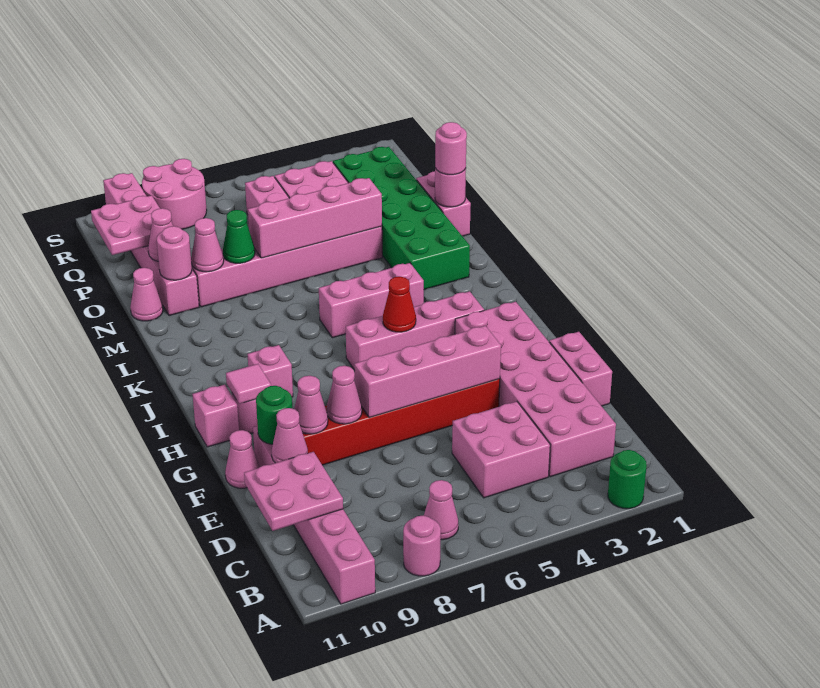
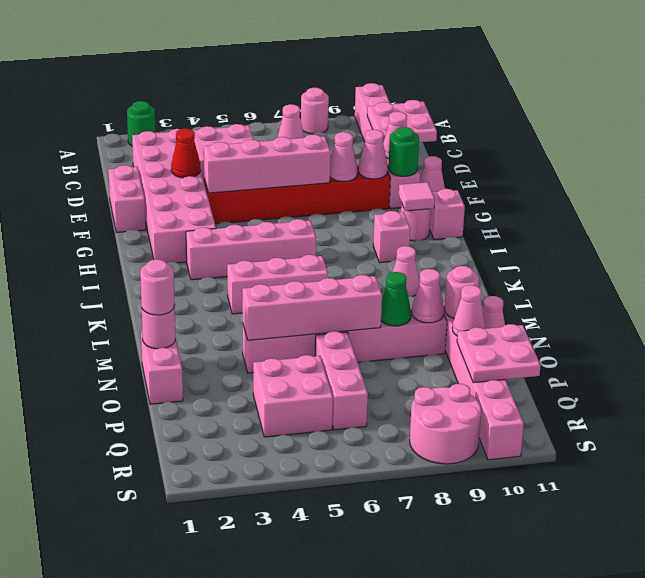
red cone I5 level 2 -> red cone E3 level 2
none -> pink cone K9 level 1
green brick L2:Q3 level 1 -> none

